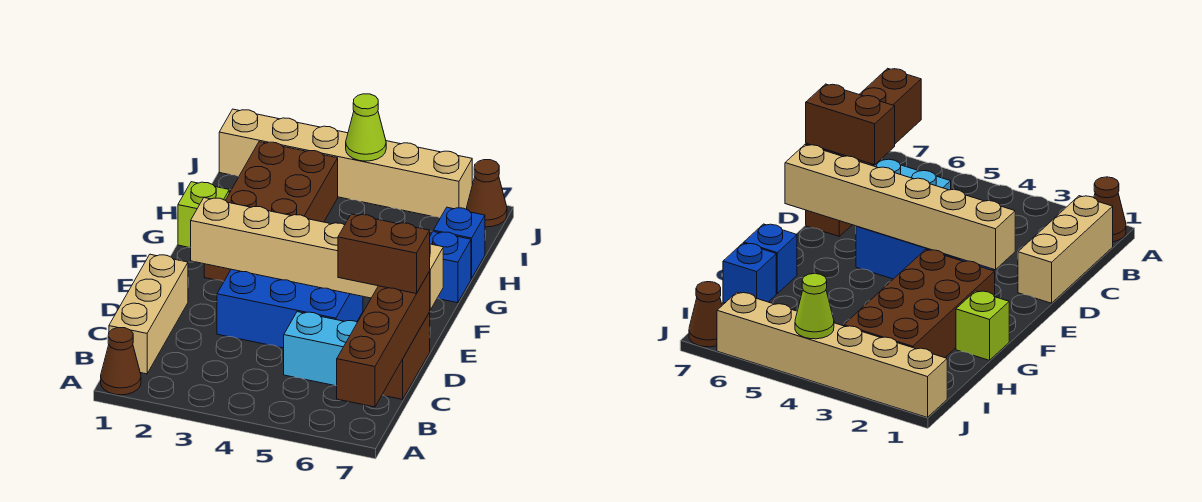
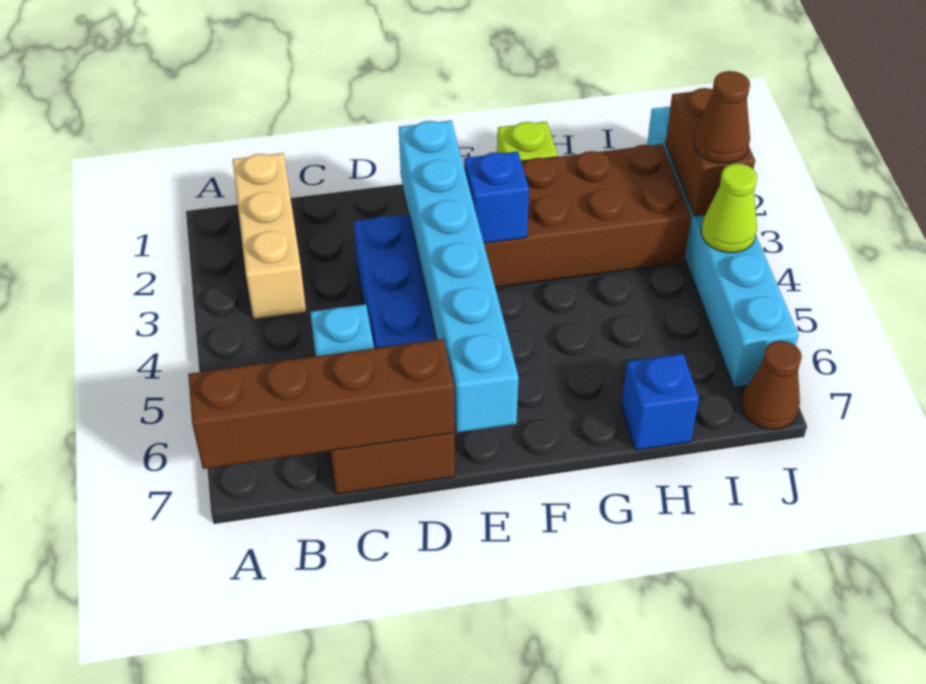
brown cone A1 level 1 -> brown cone J3 level 3
tan brick B1:D1 level 1 -> tan brick B1:B3 level 1
brown brick D6:D7 level 3 -> brown brick J2:J3 level 2
tan brick E2:E7 level 2 -> cyan brick E2:E7 level 2
blue brick G7 level 1 -> blue brick F3 level 2
tan brick J1:J6 level 1 -> cyan brick J1:J6 level 1

